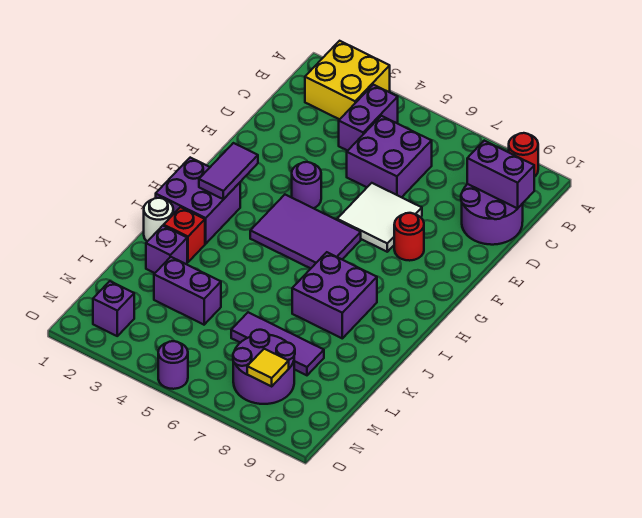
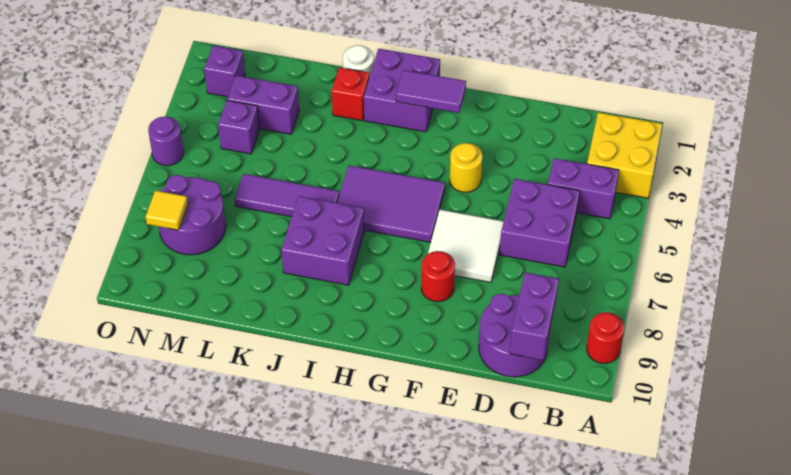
purple round brick F4 level 1 -> yellow round brick F4 level 1
purple tile G4:H6 level 1 -> purple tile G5:I6 level 1
purple brick K2 level 1 -> purple brick M4 level 1
purple brick L3:L4 level 1 -> purple brick L3:M3 level 1
purple tile L6:L8 level 1 -> purple tile J6:L6 level 1

